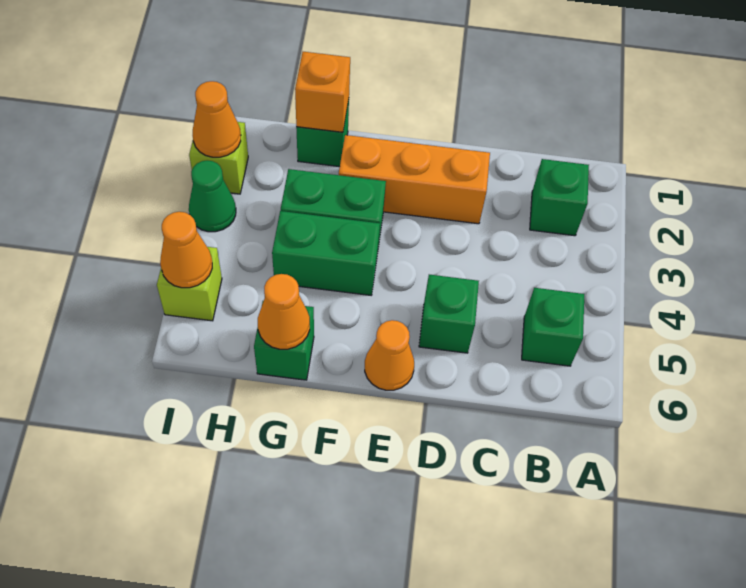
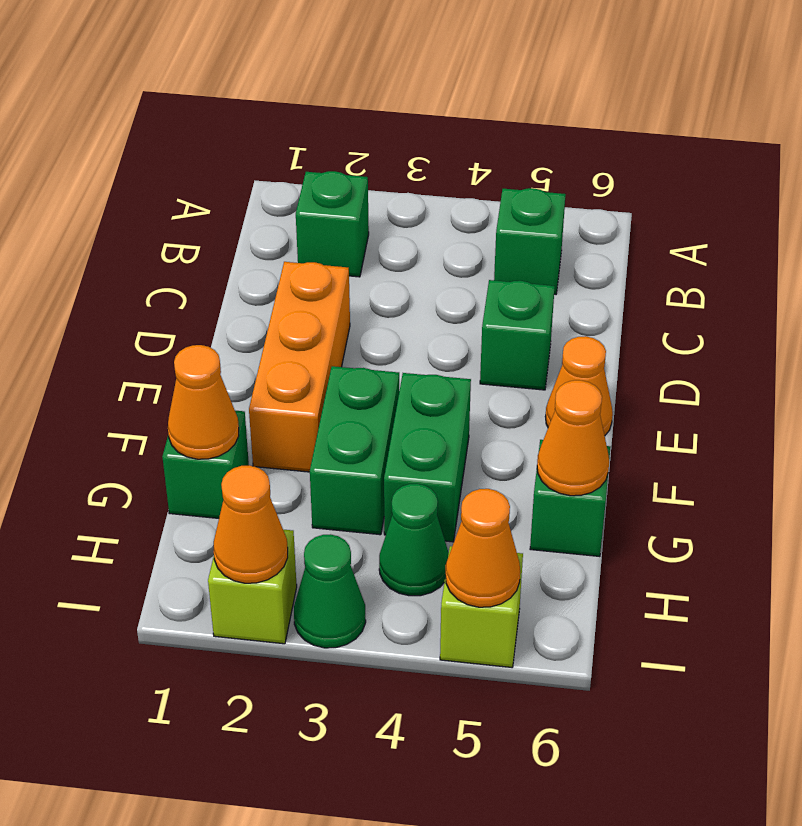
orange brick G1 level 2 -> orange cone G1 level 2
none -> green cone H4 level 1

